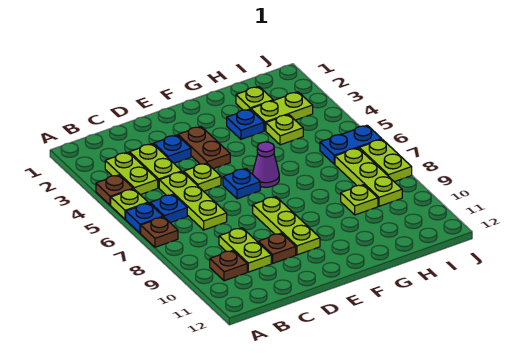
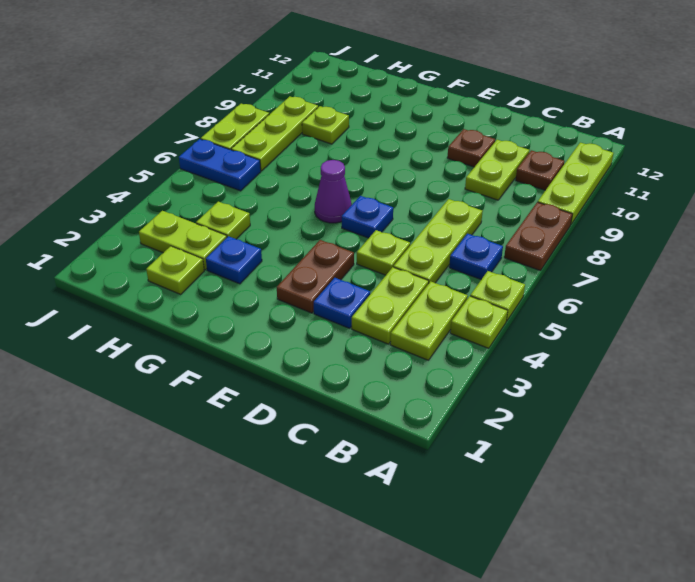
brown plate A4 level 1 -> lime plate A4 level 1
blue plate A6 level 1 -> none
brown plate A7 level 1 -> brown plate A7:A8 level 1
lime plate E8:E10 level 1 -> lime plate A9:A11 level 1

